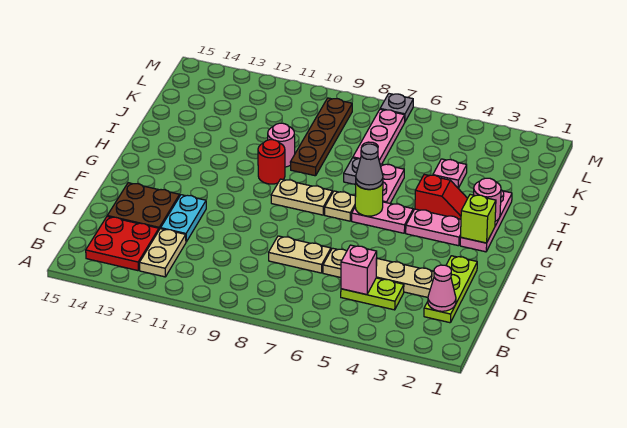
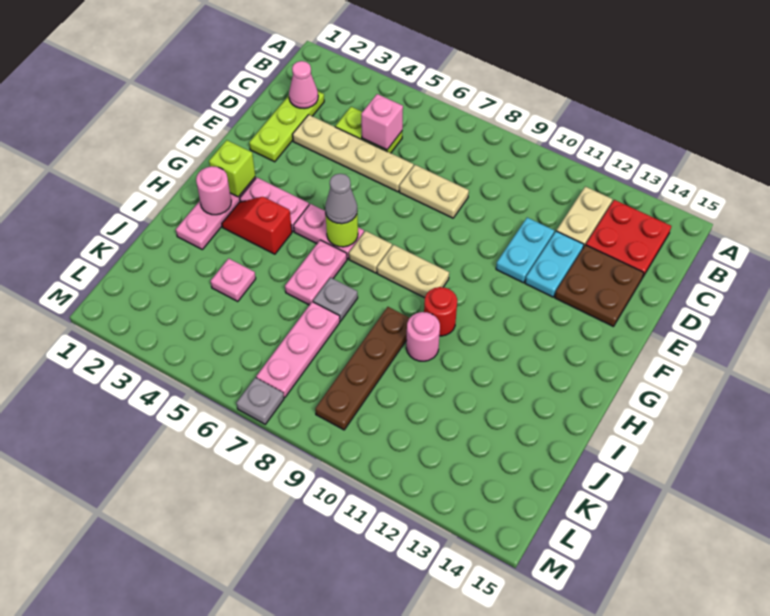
none -> cyan plate D11:E11 level 1

